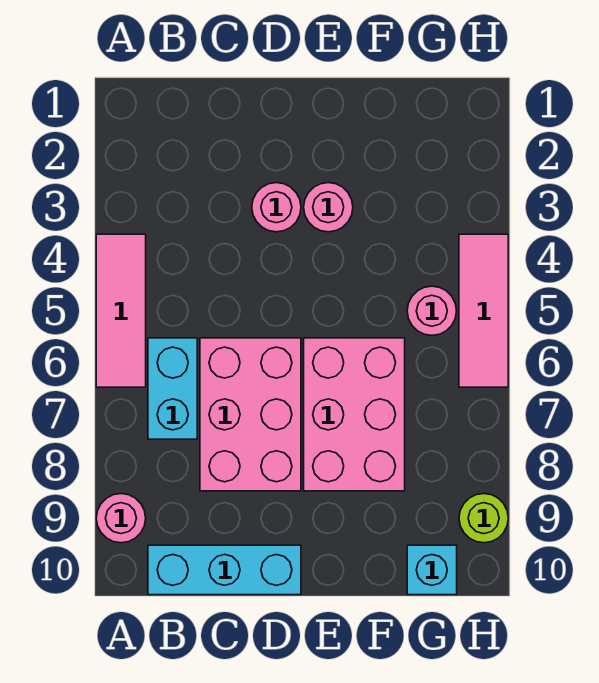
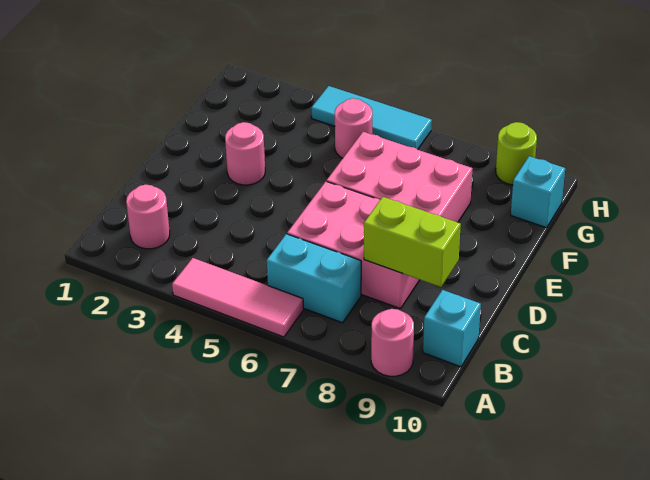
cyan brick B10:D10 level 1 -> cyan brick B10 level 1
none -> lime brick C8:C9 level 2
pink round brick D3 level 1 -> pink round brick B2 level 1
pink tile H4:H6 level 1 -> cyan tile H4:H6 level 1

